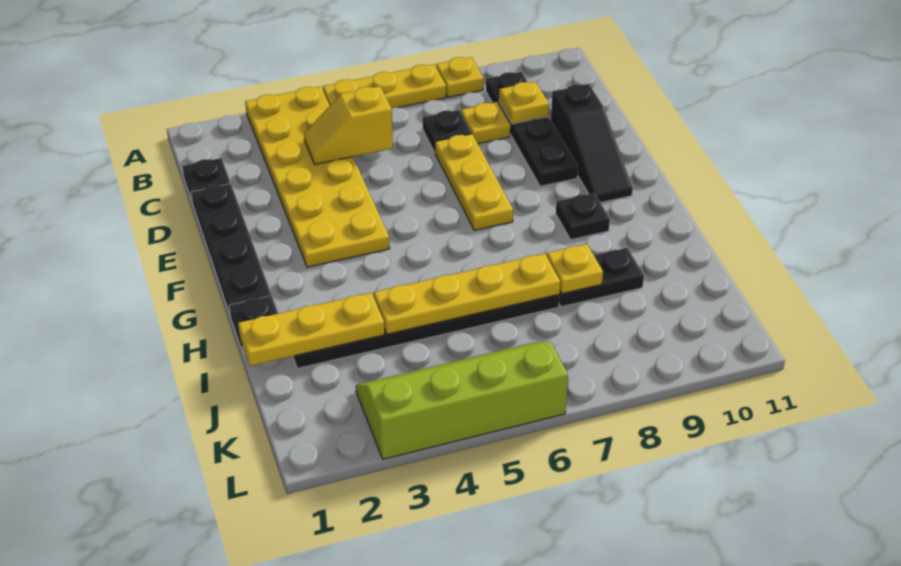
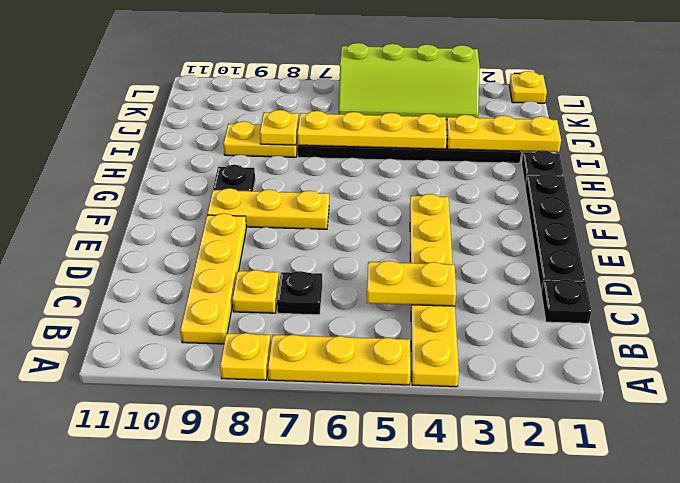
yellow plate A3:F4 level 1 -> yellow plate A4:F4 level 1
black plate B9:E9 level 1 -> yellow plate B9:E9 level 1
yellow slope C4:C5 level 2 top 5 -> yellow plate C4:C5 level 2
yellow plate C9 level 2 -> yellow plate L1 level 1
yellow plate D7:F7 level 1 -> yellow plate F7:F9 level 1
black slope D10:F10 level 1 top D -> none
black plate I8:I9 level 1 -> yellow plate I8:I9 level 1

